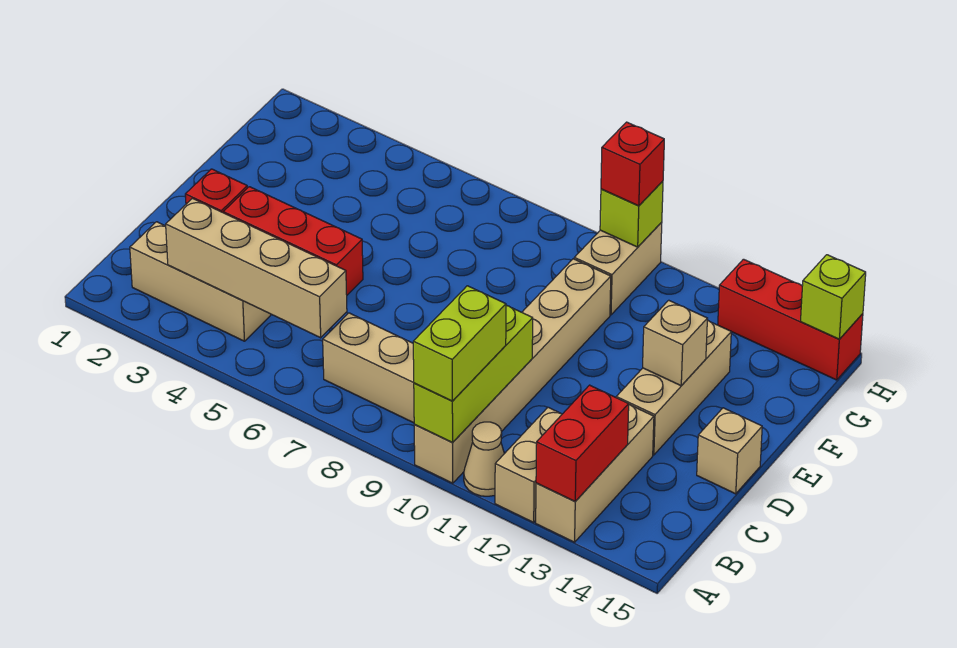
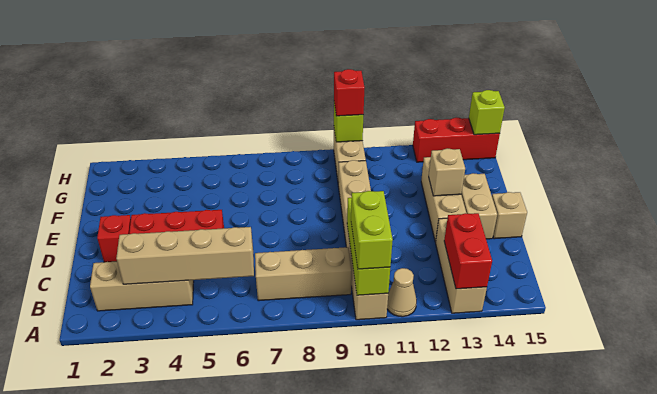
tan brick A12:B12 level 1 -> tan brick D14:E14 level 1

